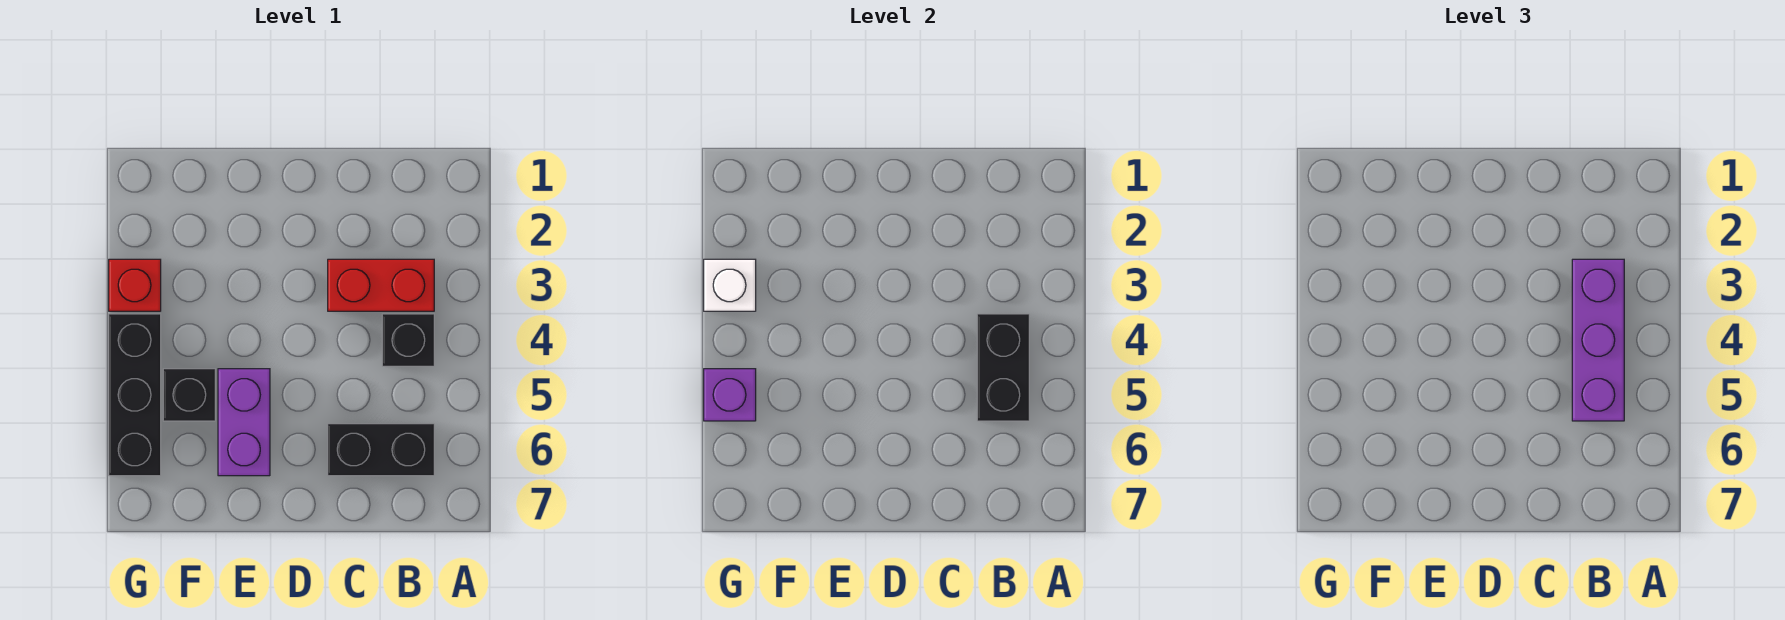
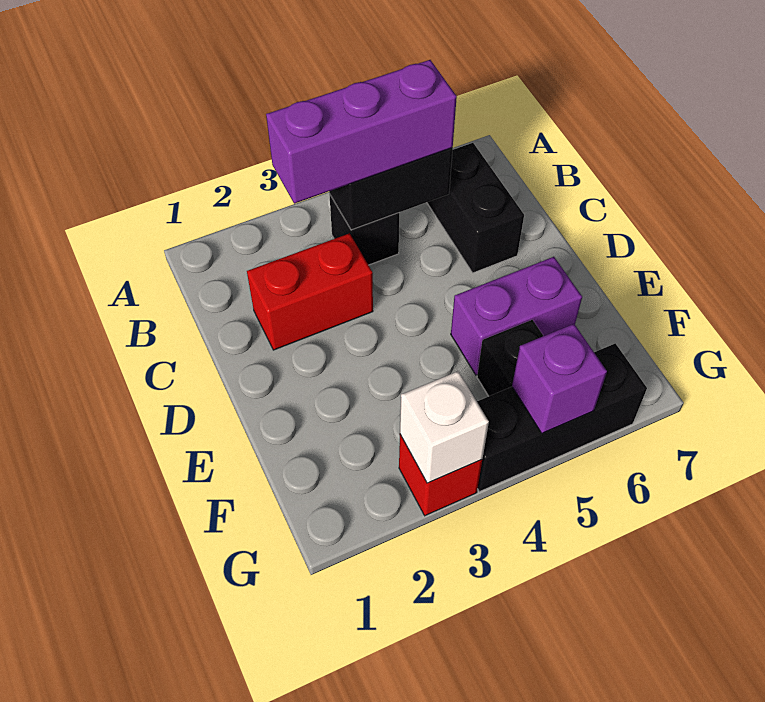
red brick B3:C3 level 1 -> red brick C2:C3 level 1

